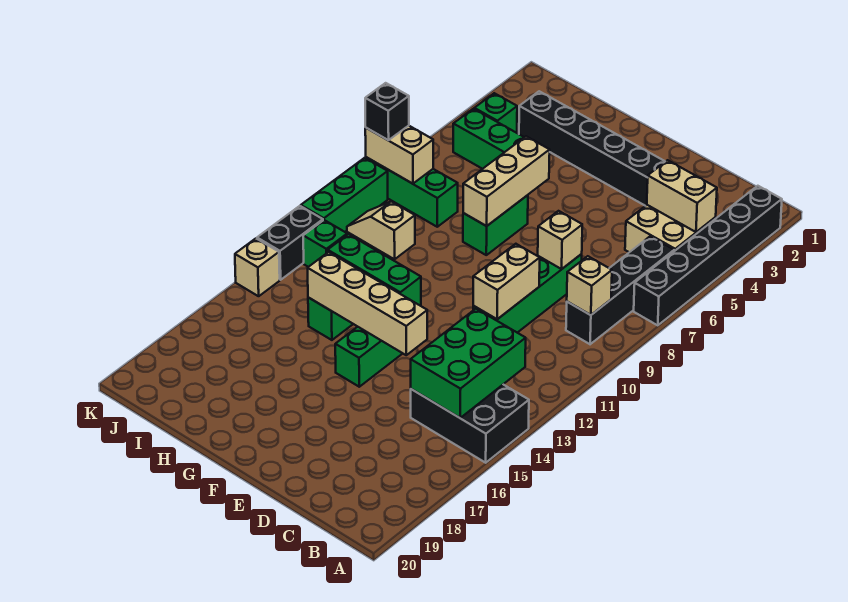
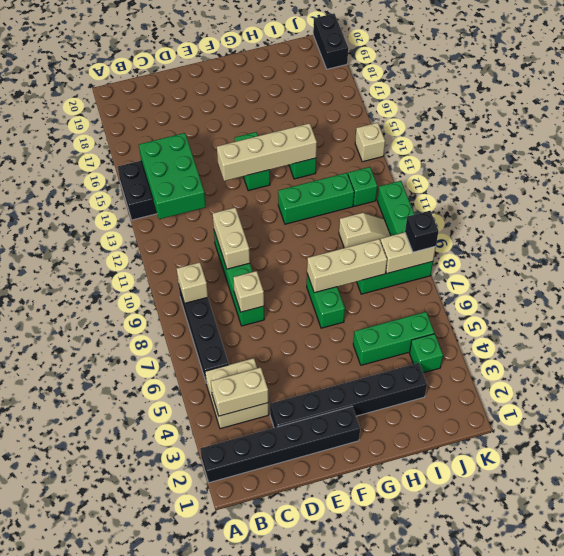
black brick A2:A7 level 1 -> black brick A2:F2 level 1
tan brick G6:G8 level 2 -> tan brick G8:I8 level 2
black brick K12:K13 level 1 -> black brick K19:K20 level 1

